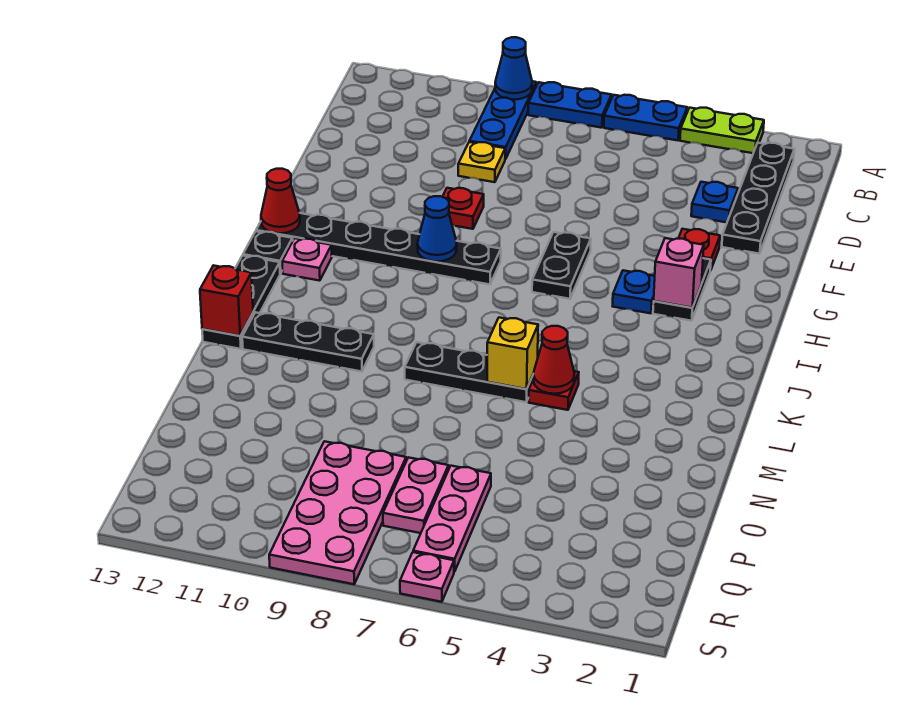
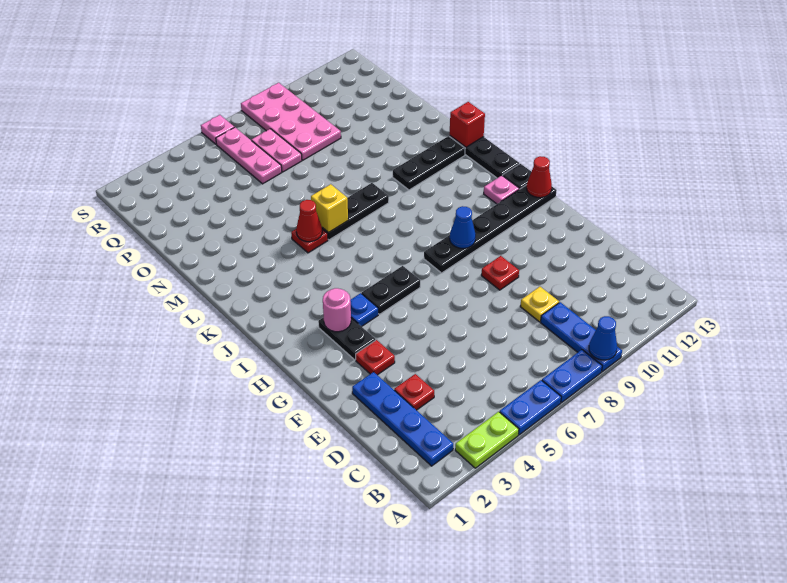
black plate B2:E2 level 1 -> blue plate B2:E2 level 1
blue plate D3 level 1 -> red plate D3 level 1
black plate G6:H6 level 1 -> black plate H5:H6 level 1
pink brick H3 level 2 -> pink round brick H3 level 2

